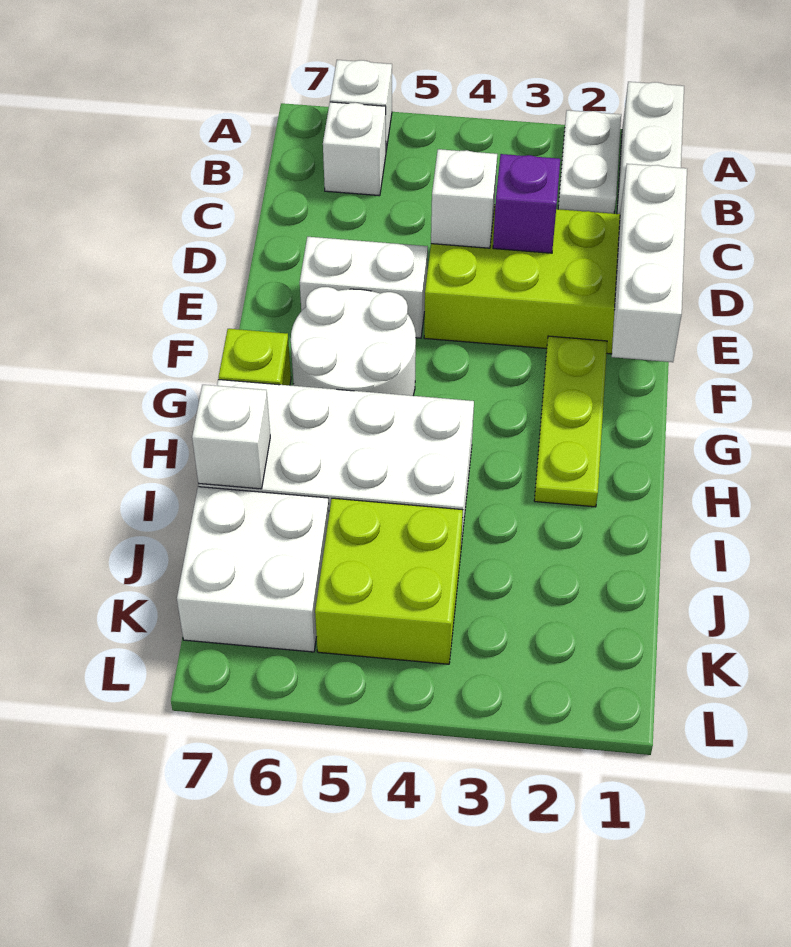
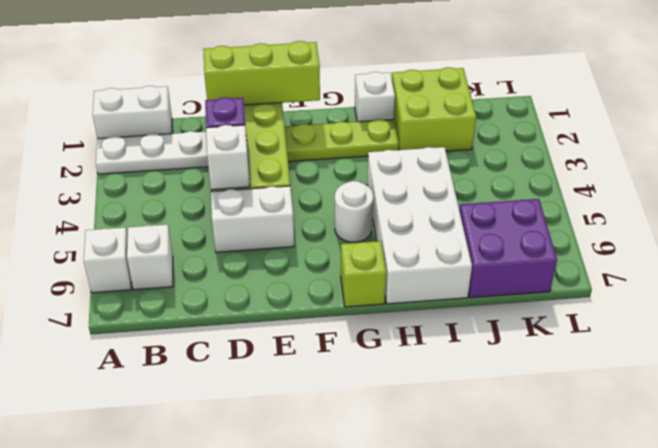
white plate A2:B2 level 1 -> white plate A2:C2 level 1
white brick D1:F1 level 2 -> lime brick D1:F1 level 2
white brick E5:E6 level 1 -> white brick D5:E5 level 1
white round brick F5:G6 level 1 -> white round brick G5 level 1
white brick I7 level 2 -> white brick H1 level 1
lime brick J4:K5 level 1 -> lime brick I1:J2 level 1
white brick J6:K7 level 1 -> purple brick J6:K7 level 1

